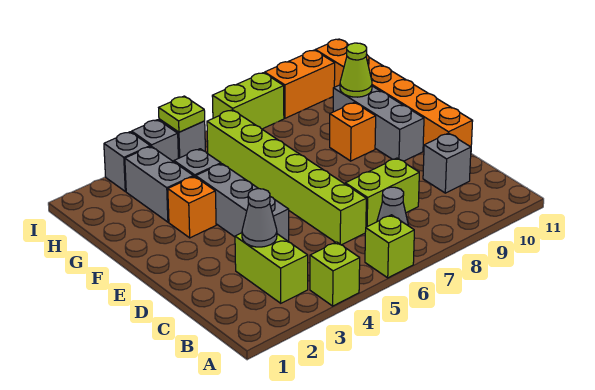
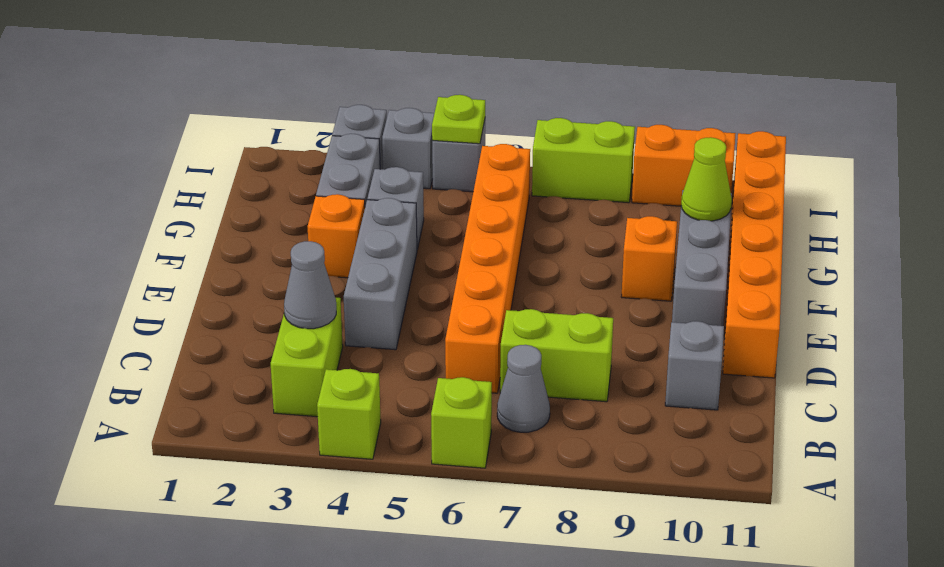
lime brick C6:H6 level 1 -> orange brick C6:H6 level 1

